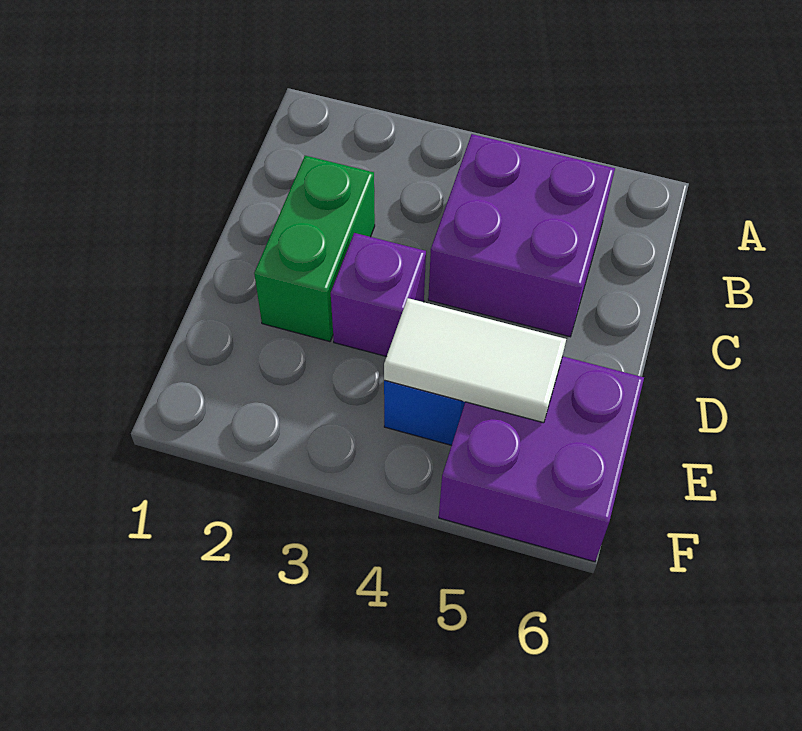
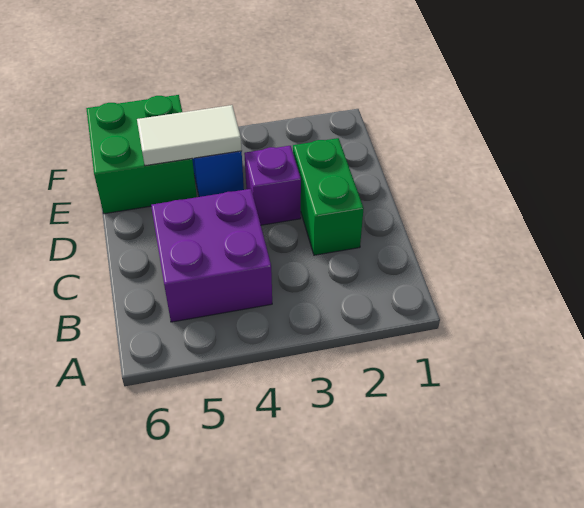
purple brick E5:F6 level 1 -> green brick E5:F6 level 1

